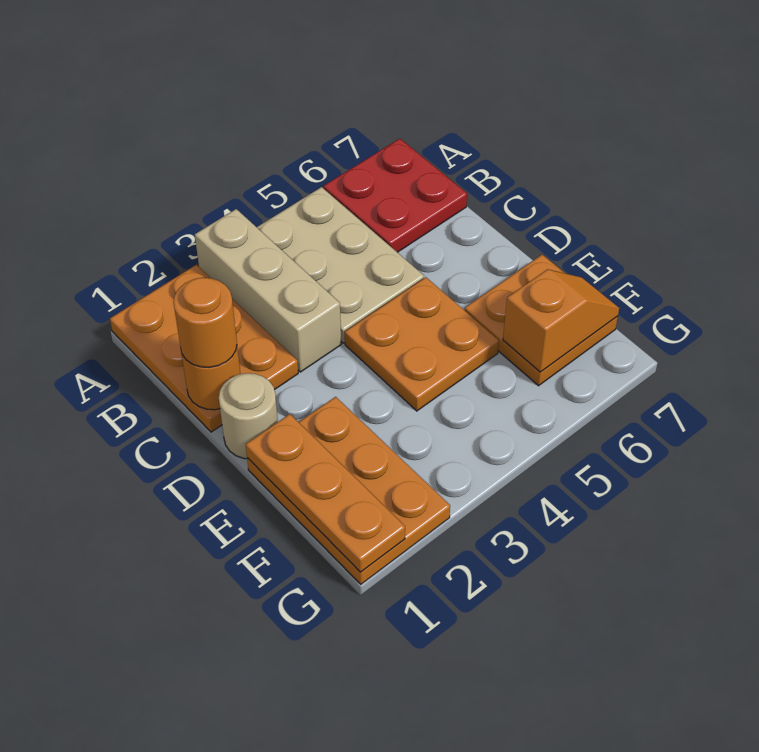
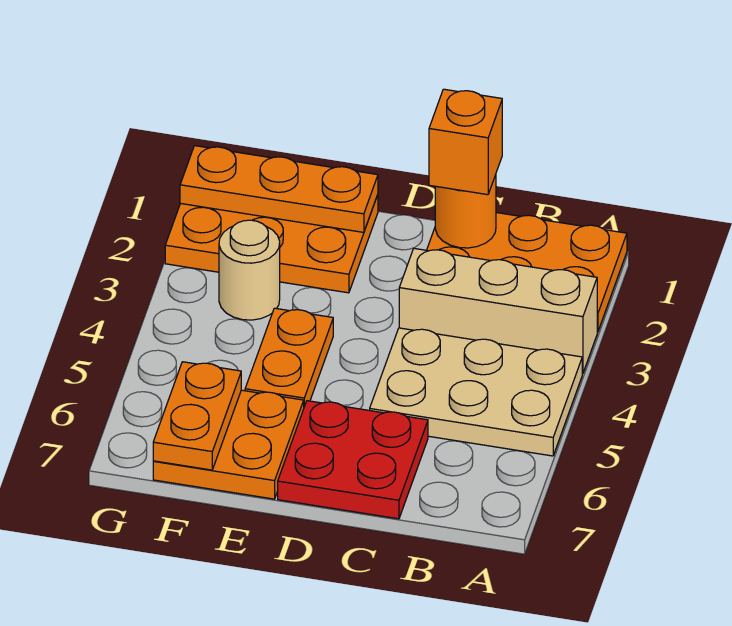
red plate A6:B7 level 1 -> red plate C6:D7 level 1
orange round brick C1 level 3 -> orange brick C1 level 3
tan round brick D1 level 1 -> tan round brick F3 level 1
orange plate D4:E5 level 1 -> orange plate E4:E5 level 1
orange slope F6:F7 level 2 top 6 -> orange plate F6:F7 level 2

